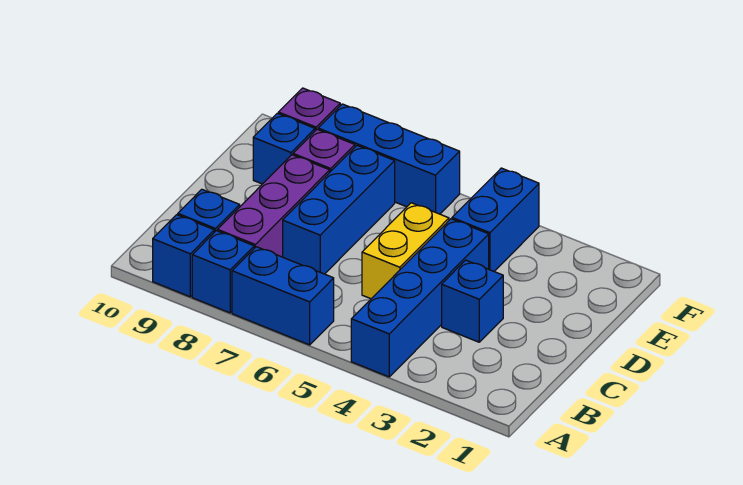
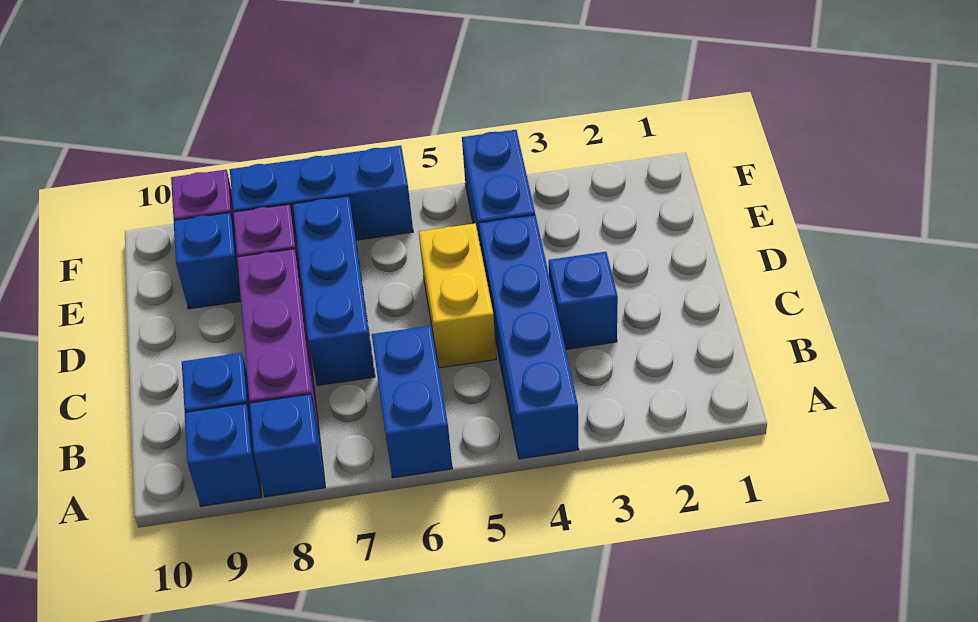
blue brick A6:A7 level 1 -> blue brick A6:B6 level 1

